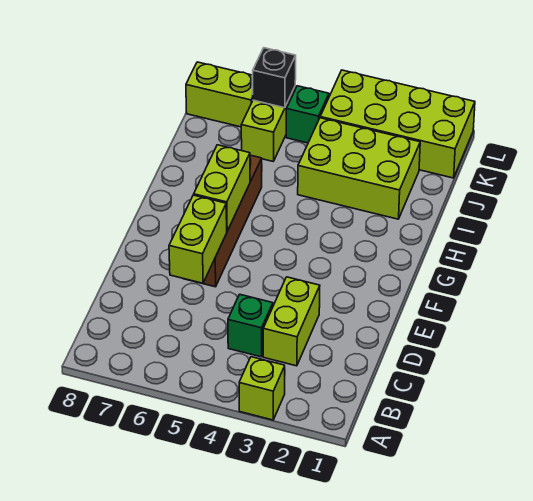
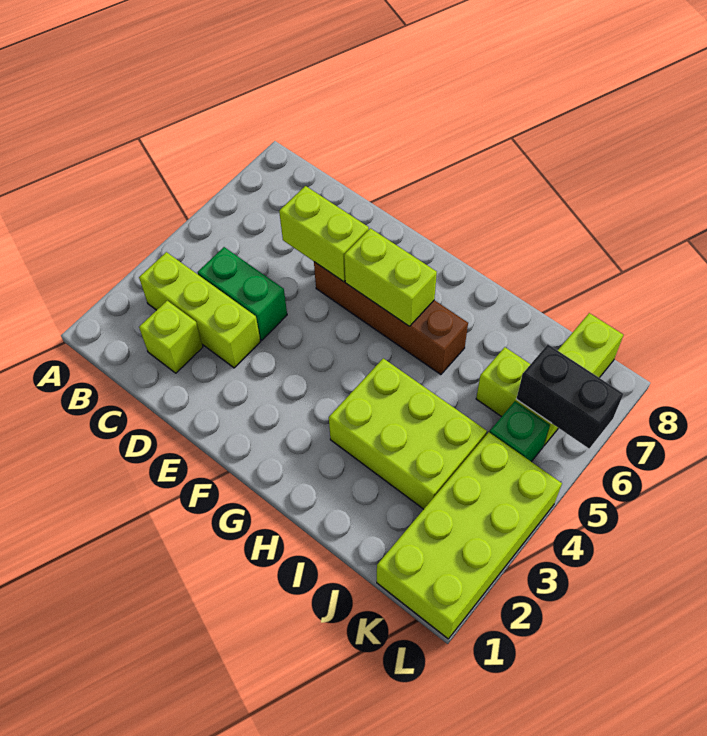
lime brick A3 level 1 -> lime brick C2 level 1
lime brick C3:D3 level 1 -> lime brick B3:D3 level 1
green brick C4 level 1 -> green brick C4:D4 level 1
lime brick I2:J4 level 1 -> lime brick H3:J4 level 1
black brick K6 level 2 -> black brick K6:L6 level 2

